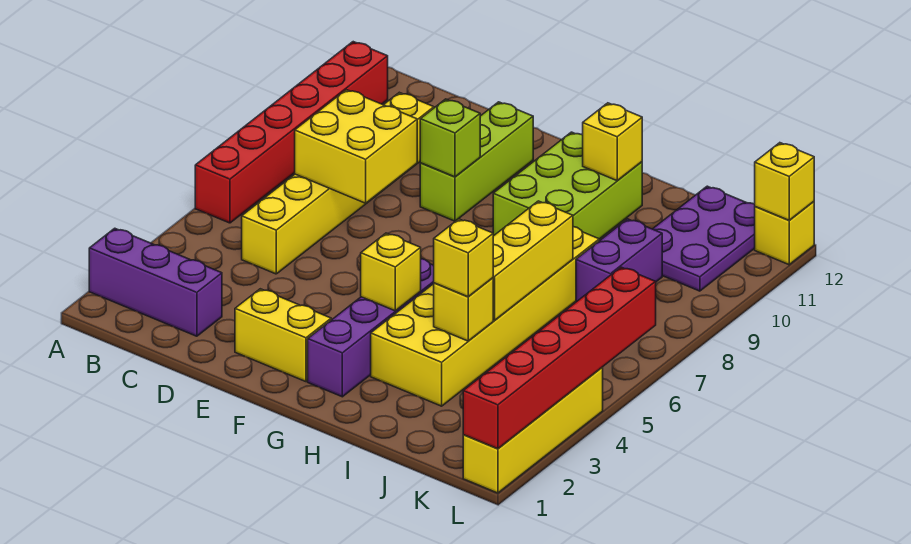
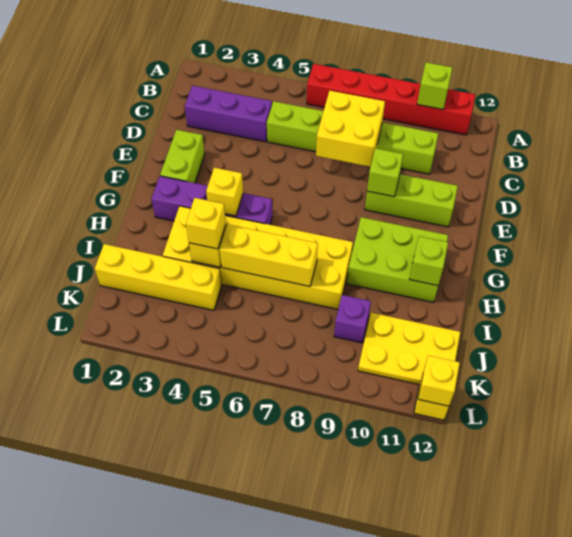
purple brick A2:C2 level 1 -> purple brick C2:C4 level 1
none -> lime brick A10 level 2
yellow brick C5:C10 level 1 -> lime brick C5:C10 level 1
yellow brick E2:F2 level 1 -> lime brick E2:F2 level 1
yellow brick H11 level 2 -> lime brick H11 level 2
purple brick J8:J9 level 1 -> purple brick J9 level 1
purple plate J10:K12 level 1 -> yellow plate J10:K12 level 1
yellow brick L1:L4 level 1 -> yellow brick J1:J4 level 1
red brick L1:L6 level 2 -> none

